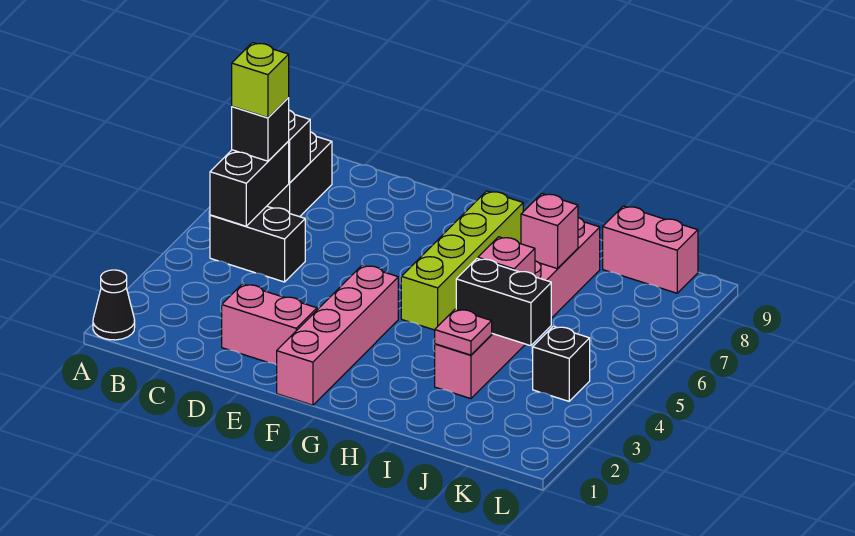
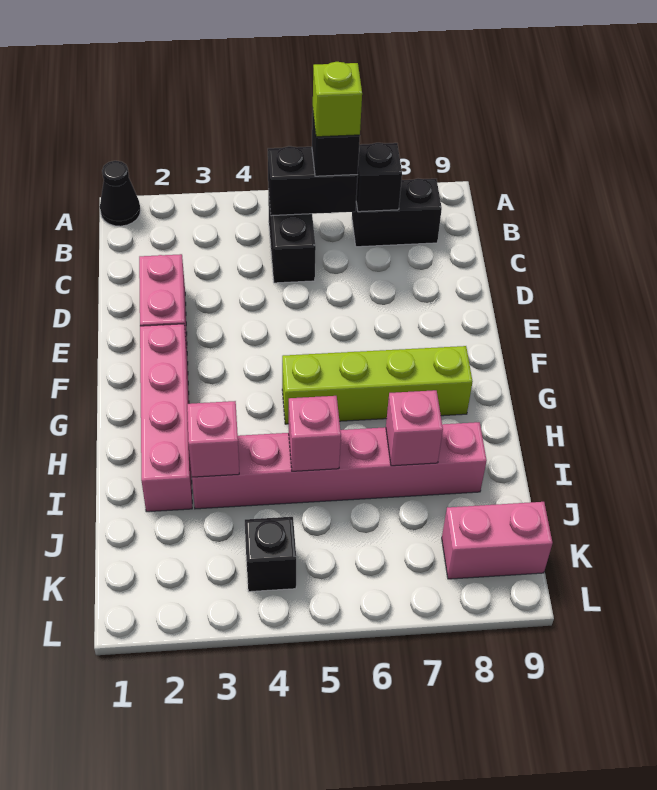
pink brick F1:F4 level 1 -> pink brick F2:I2 level 1
pink plate I3 level 2 -> pink brick I3 level 2
black brick I4:J4 level 2 -> none
pink brick J9:K9 level 1 -> pink brick K8:K9 level 1

